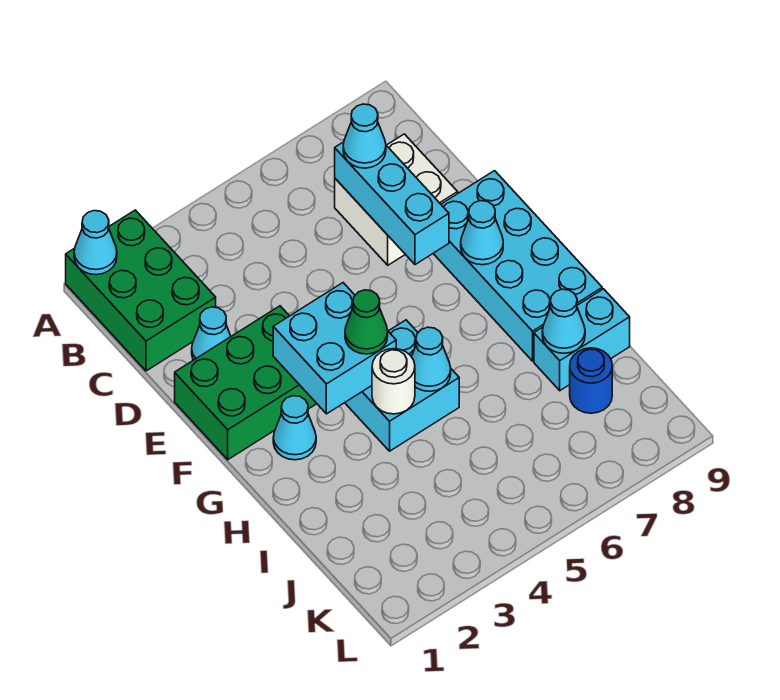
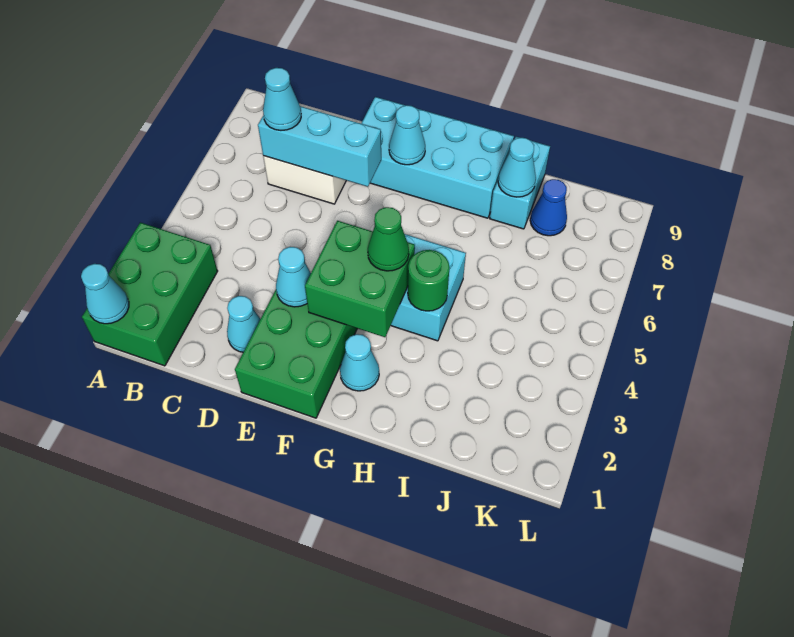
green brick A1:C2 level 1 -> green brick A1:B3 level 1
cyan brick F3:G4 level 2 -> green brick F3:G4 level 2
white round brick H4 level 2 -> green round brick H4 level 2
cyan cone H5 level 2 -> cyan cone E3 level 2
blue round brick J8 level 1 -> blue cone J8 level 1

